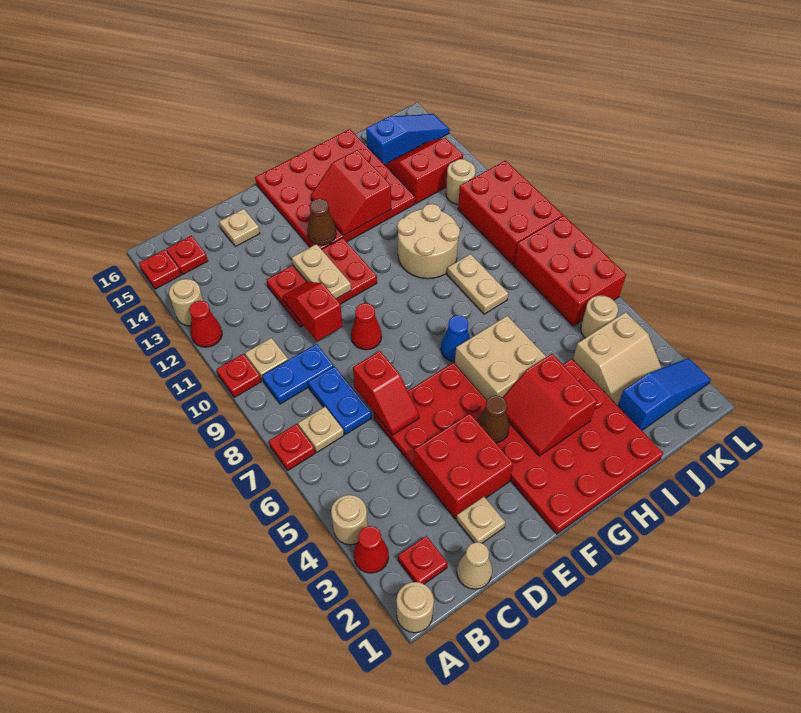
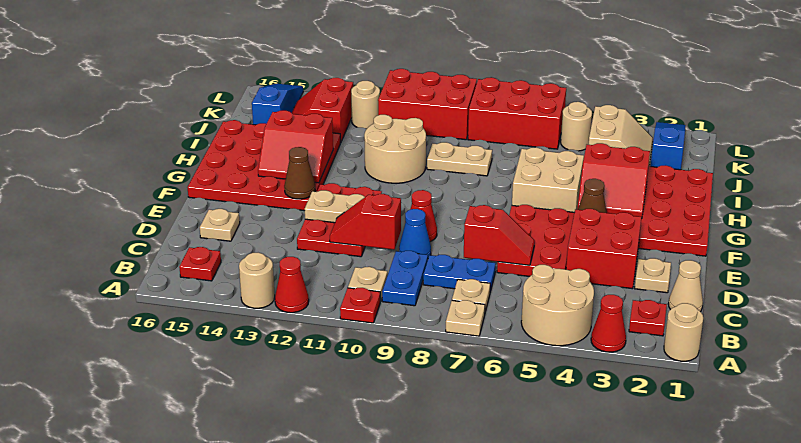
tan round brick A4 level 1 -> tan round brick A4:B5 level 1
red plate A7 level 1 -> tan plate A7 level 1
red plate A15 level 1 -> none
blue cone G7 level 1 -> blue cone D9 level 1

